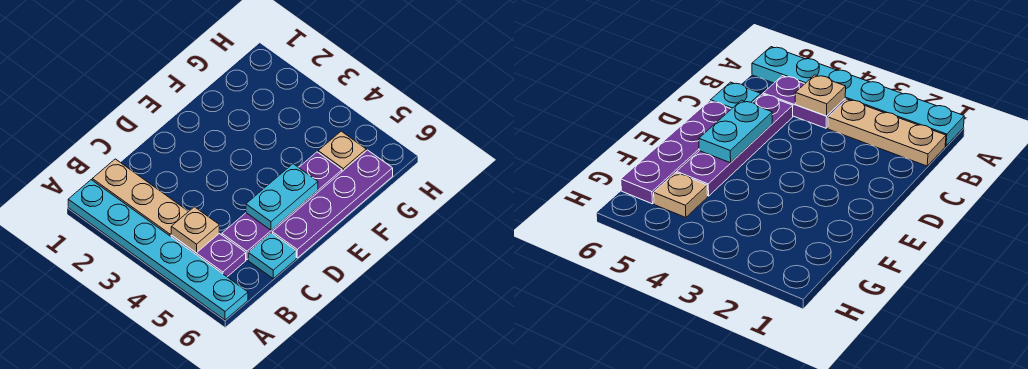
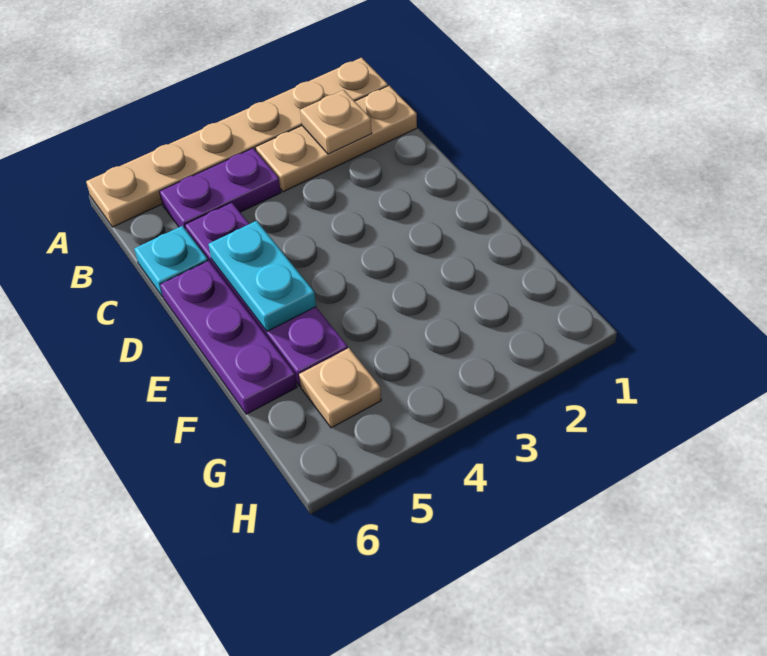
cyan plate A1:A6 level 1 -> tan plate A1:A6 level 1
tan plate B4 level 2 -> tan plate B2 level 2
purple plate D6:G6 level 1 -> purple plate D6:F6 level 1

